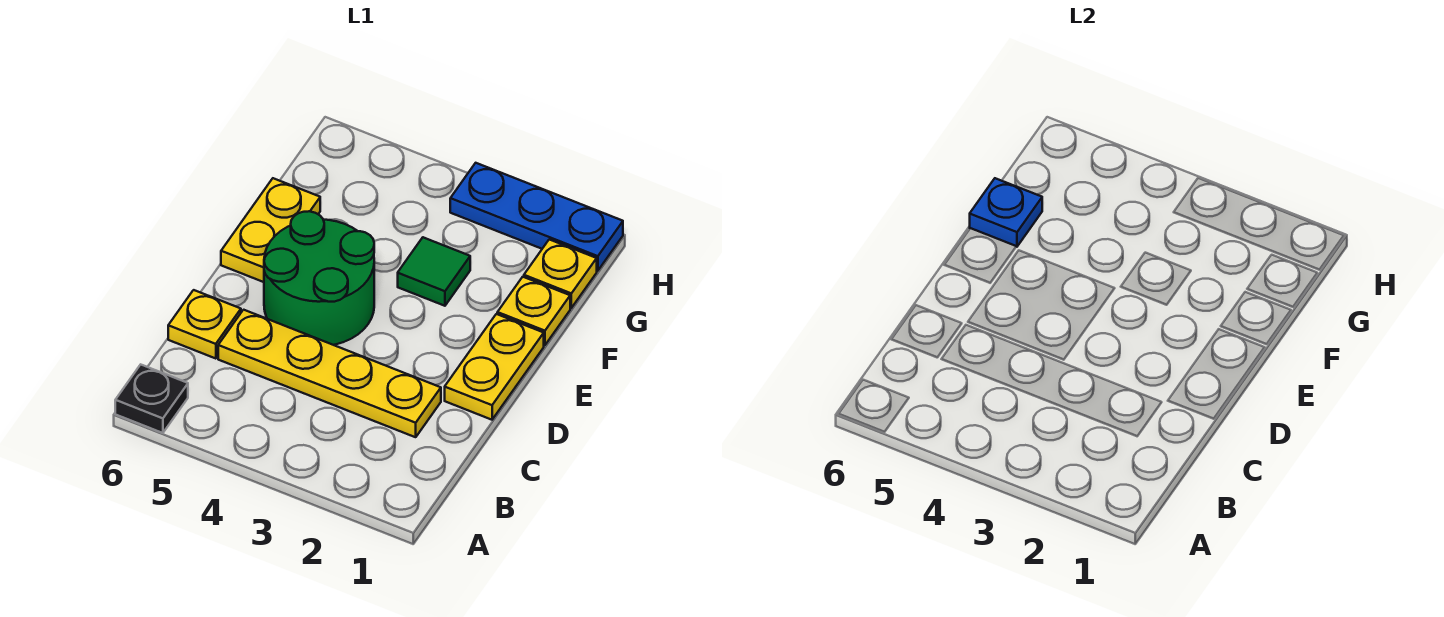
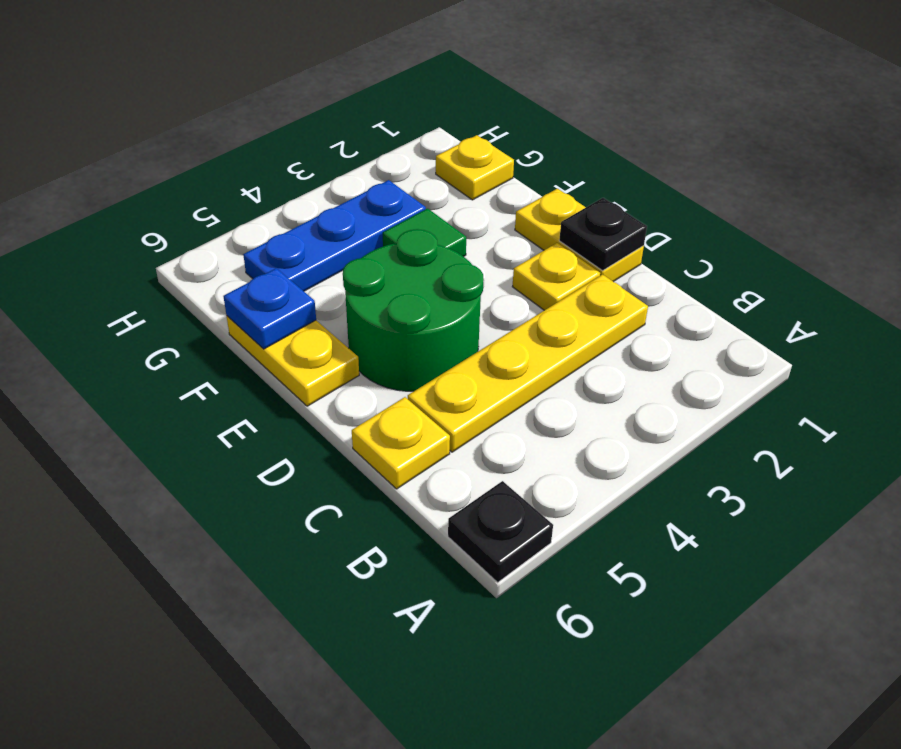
none -> black plate D1 level 2
yellow plate F1 level 1 -> yellow plate D2 level 1
blue plate H1:H3 level 1 -> blue plate G3:G5 level 1

